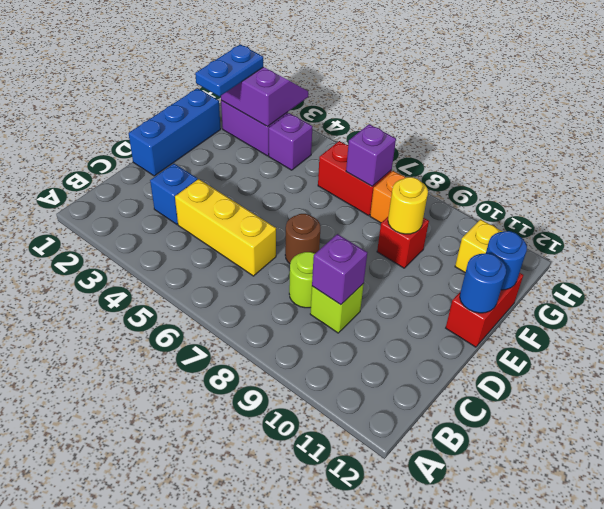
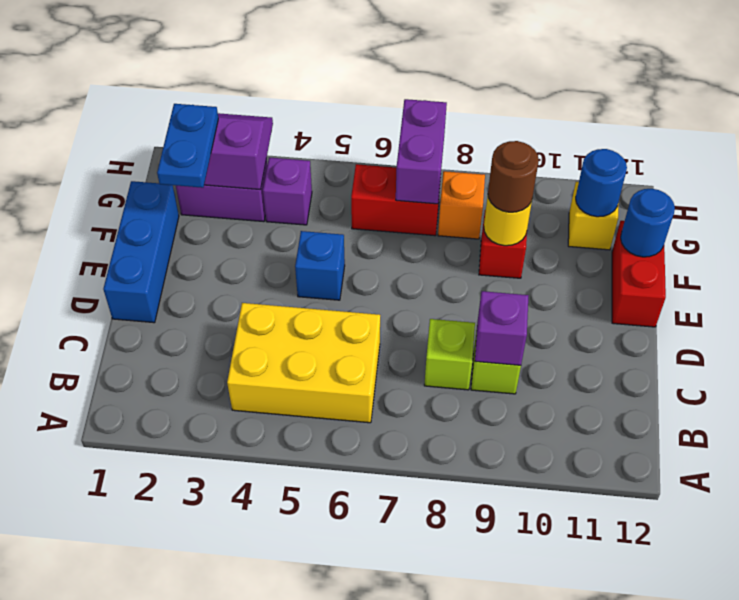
blue brick C3 level 1 -> blue brick E5 level 1
yellow brick C4:C6 level 1 -> yellow brick B4:C6 level 1
lime round brick C8 level 1 -> lime brick C8 level 1
brown round brick D7 level 1 -> brown round brick F9 level 3
blue round brick E12 level 2 -> blue round brick G11 level 2
purple brick G7 level 2 -> purple brick G7:H7 level 2

